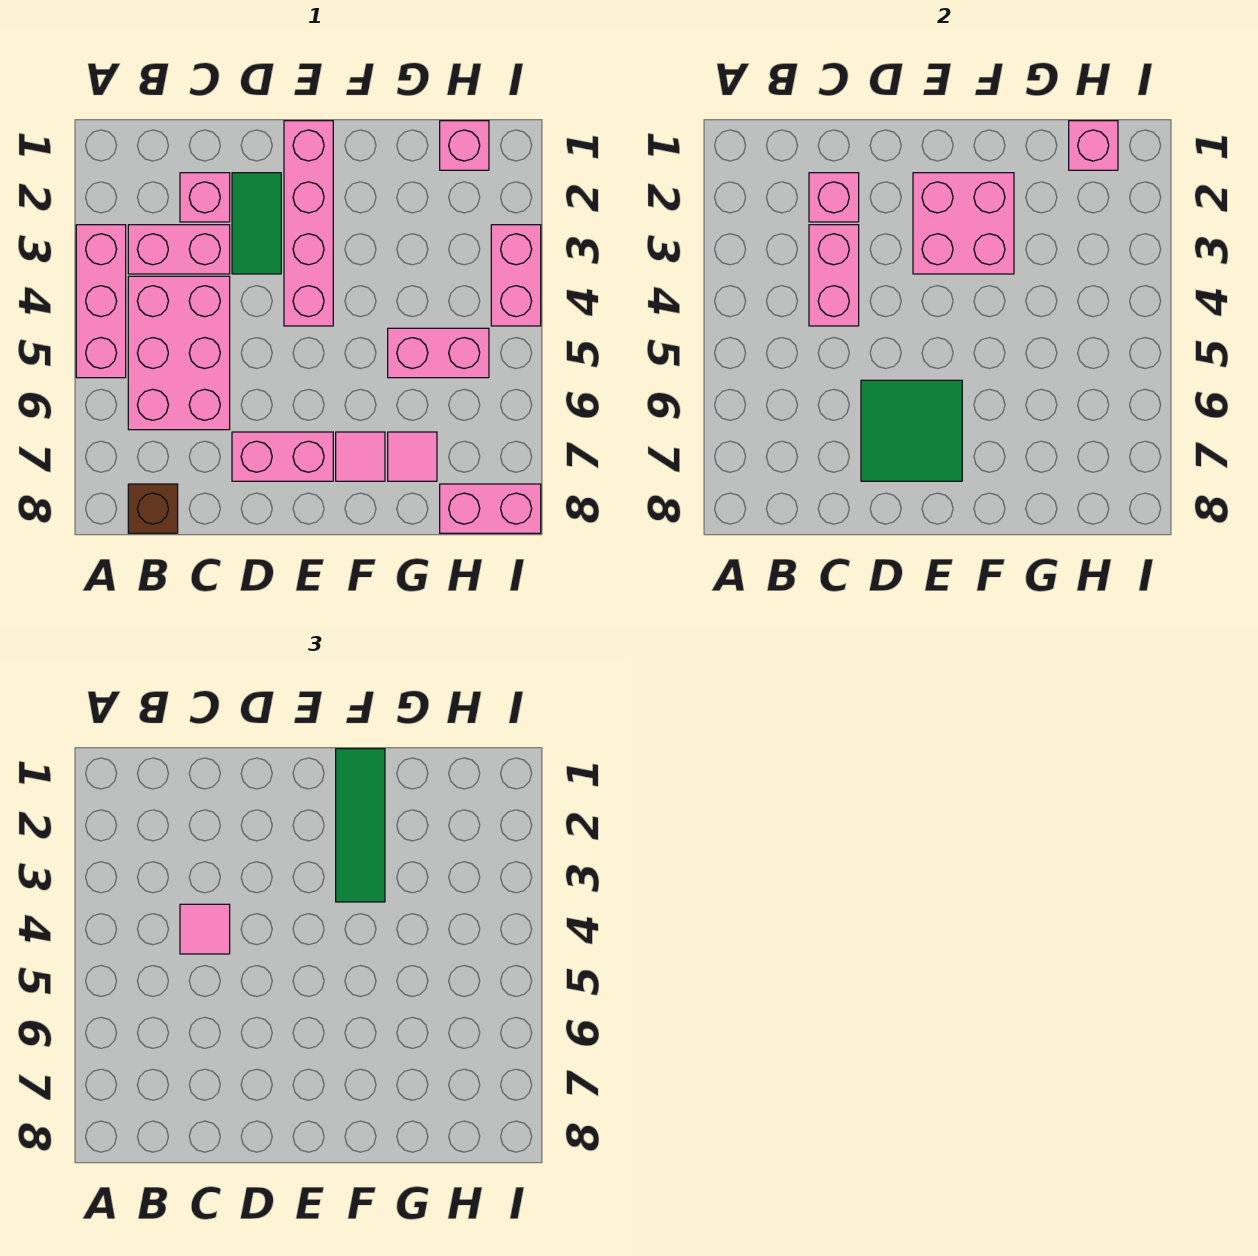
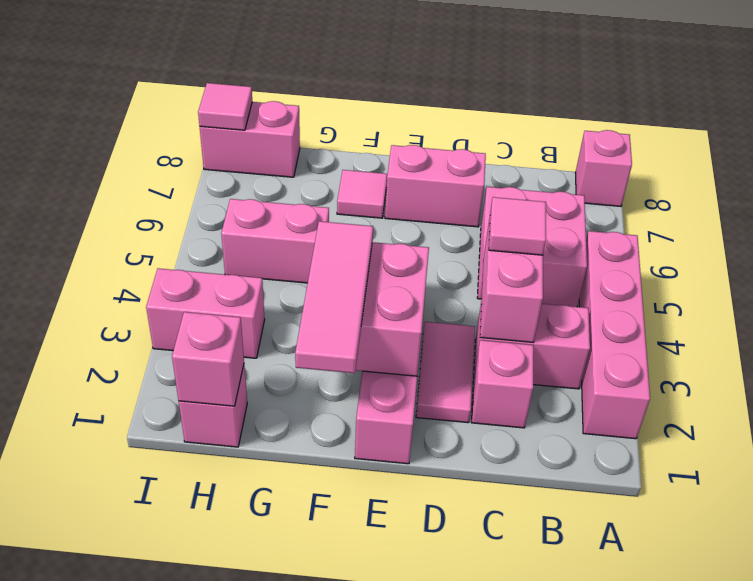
pink brick A3:A5 level 1 -> pink brick A2:A5 level 1
pink brick B4:C6 level 1 -> pink brick B5:C6 level 1
brown brick B8 level 1 -> none
pink brick C2 level 2 -> pink brick A8 level 1
green tile D2:D3 level 1 -> pink tile D2:D3 level 1
green tile D6:E7 level 2 -> none
green tile F1:F3 level 3 -> pink tile F1:F3 level 3
pink tile G7 level 1 -> pink tile I8 level 2
pink brick I3:I4 level 1 -> pink brick H3:I3 level 1

